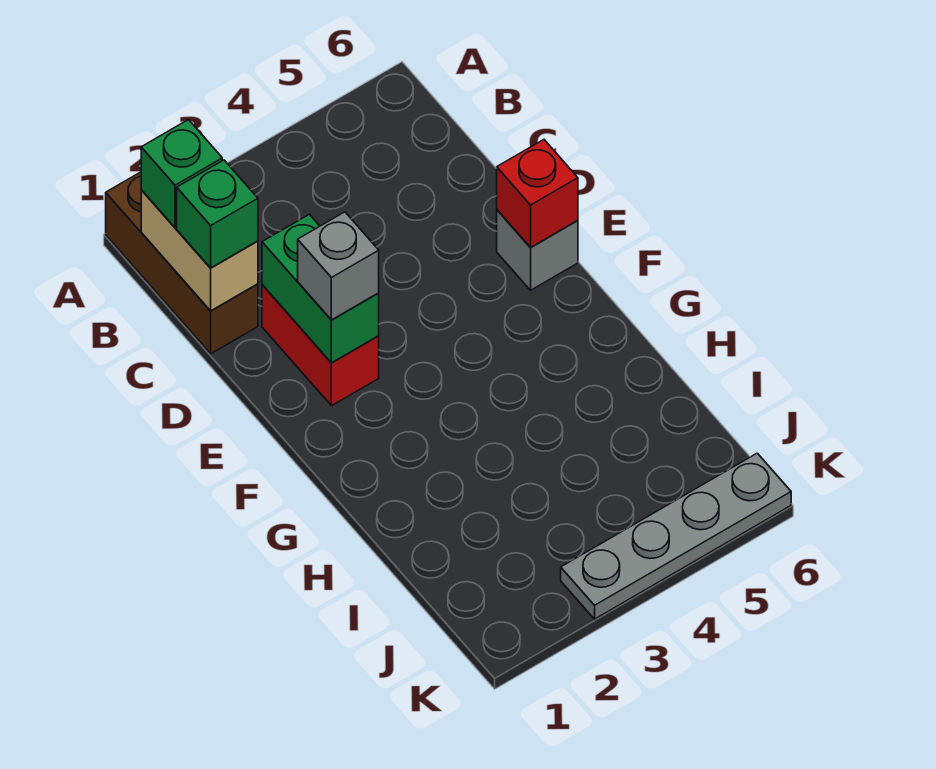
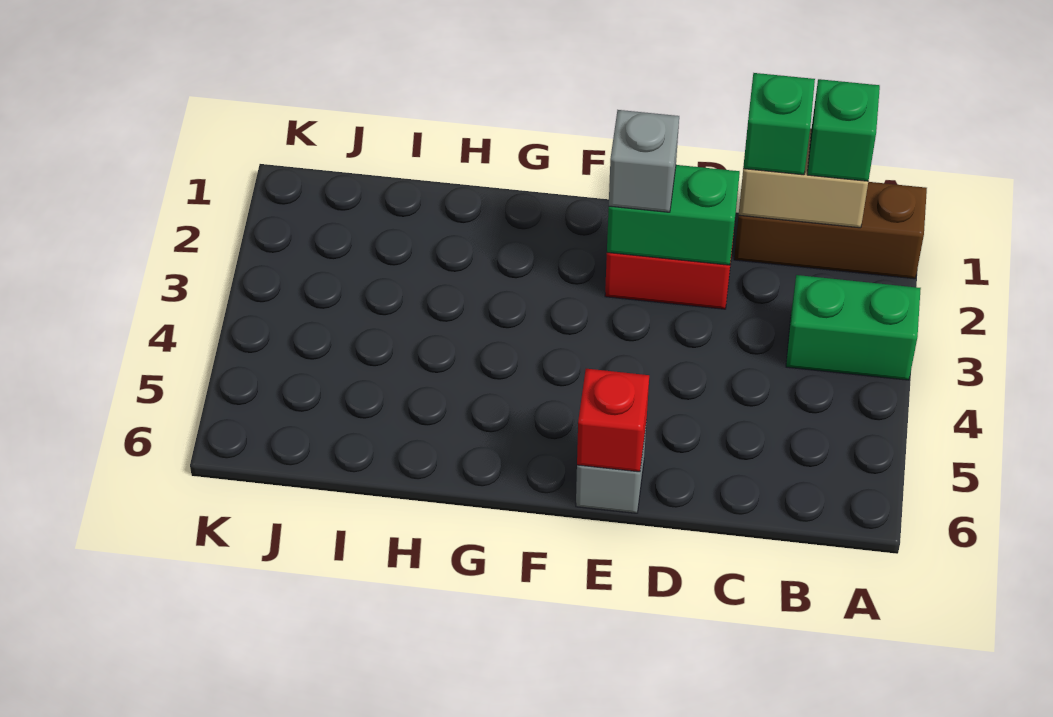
none -> green brick A3:B3 level 1
grey plate K3:K6 level 1 -> none

